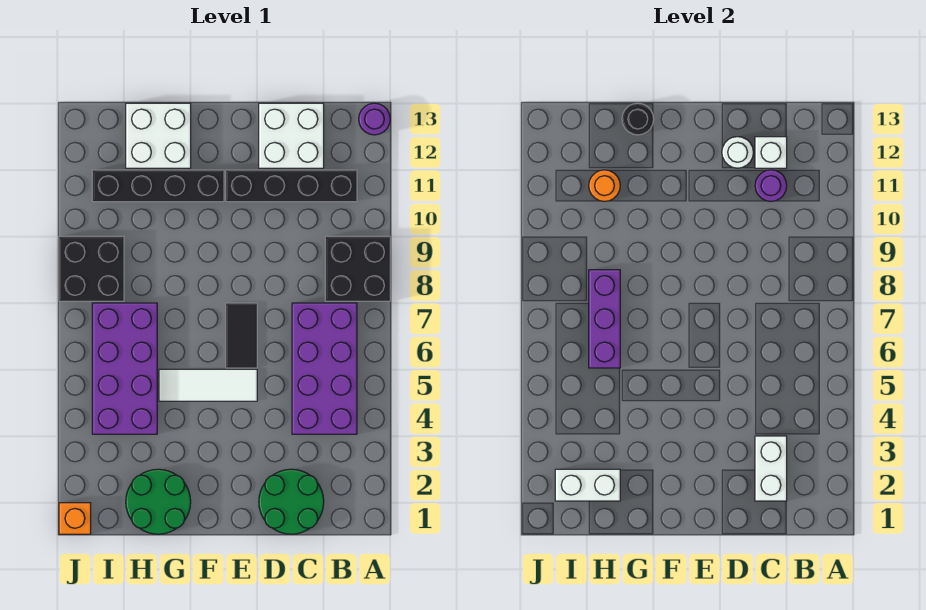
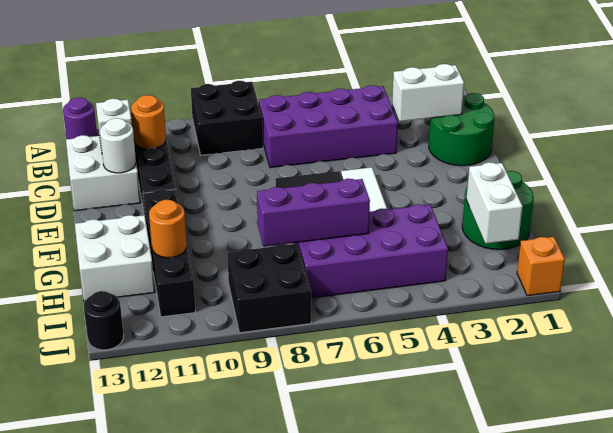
purple round brick C11 level 2 -> orange round brick C11 level 2
black round brick G13 level 2 -> black round brick J13 level 1

